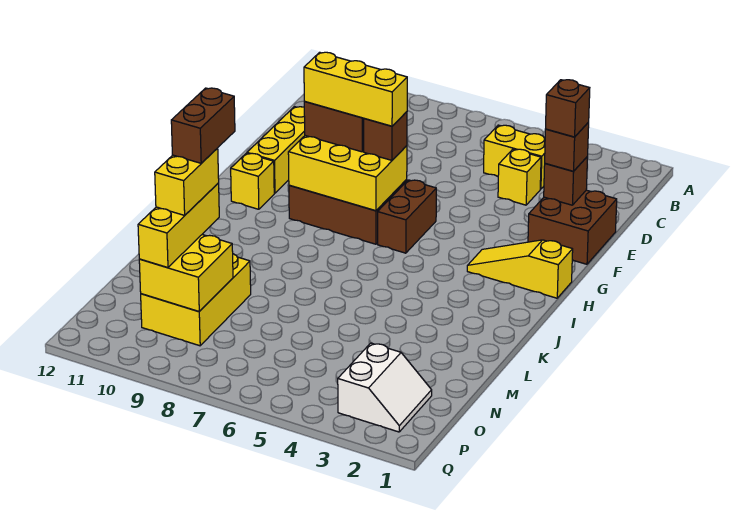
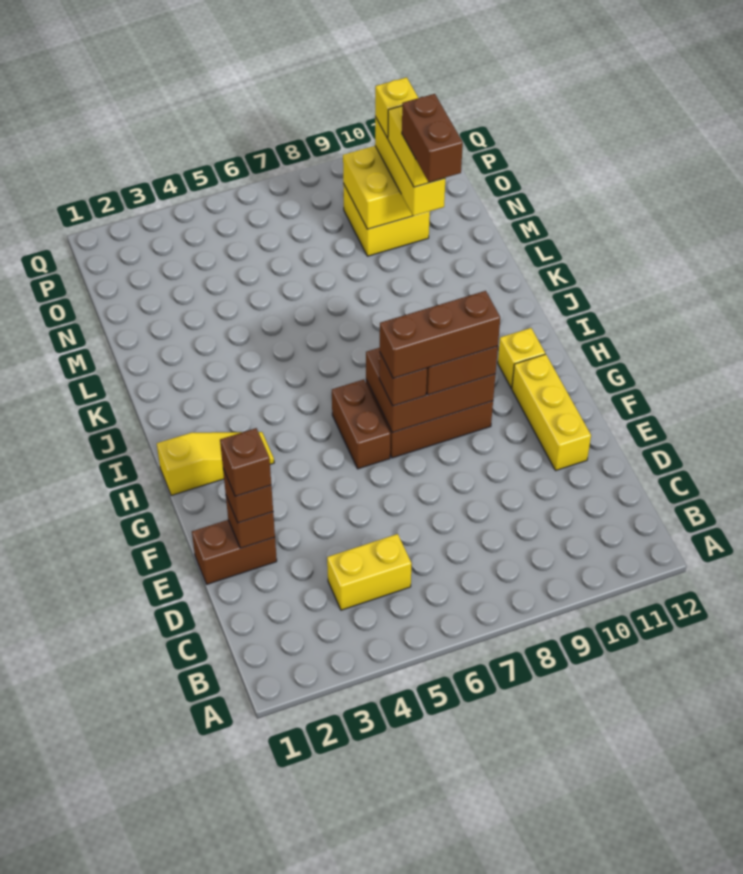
yellow brick D4 level 1 -> yellow brick O10 level 4
brown brick E1:F2 level 1 -> brown brick E1:E2 level 1
yellow brick G7:H9 level 2 -> brown brick G7:H9 level 2
yellow brick G7:G9 level 4 -> brown brick G7:G9 level 4
yellow brick M9:O10 level 1 -> yellow brick N9:O10 level 1
white slope O2:P3 level 1 top 3 -> none

